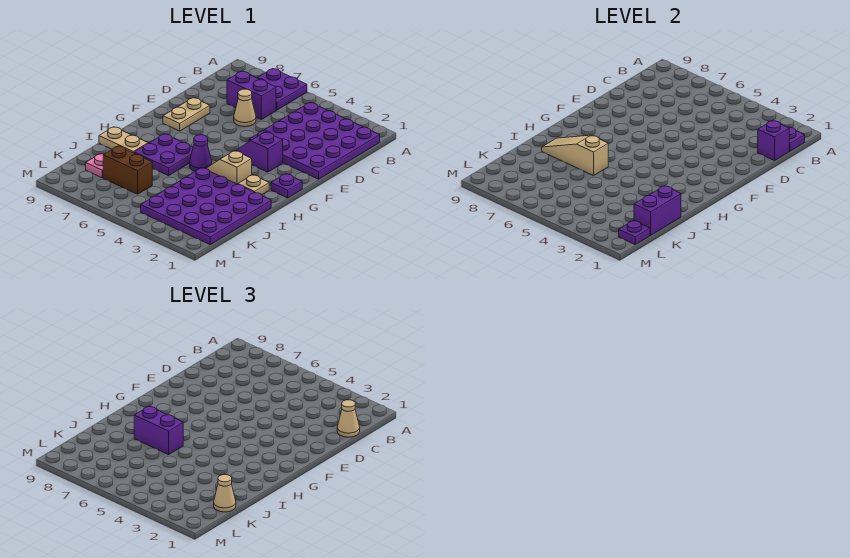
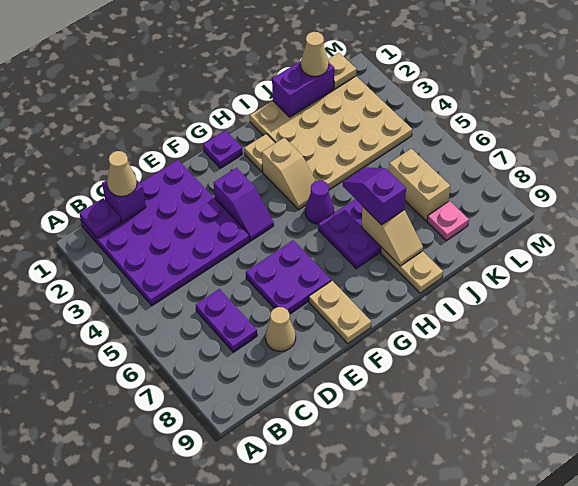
purple plate A6:B7 level 1 -> purple plate E6:F7 level 1
purple brick C6:C7 level 1 -> purple plate C6:C7 level 1
tan cone D6 level 1 -> tan cone D8 level 1
tan plate E8:F8 level 1 -> tan plate F8:F9 level 1
purple plate I1:L4 level 1 -> tan plate I1:L4 level 1
tan slope I6:I8 level 2 top 6 -> tan slope I7:I8 level 2 top 7
purple brick I6:I7 level 3 -> purple slope I6:I7 level 3 top 7
brown brick K6:K7 level 1 -> tan brick K6:K7 level 1
purple plate L1 level 2 -> tan plate L1 level 2

